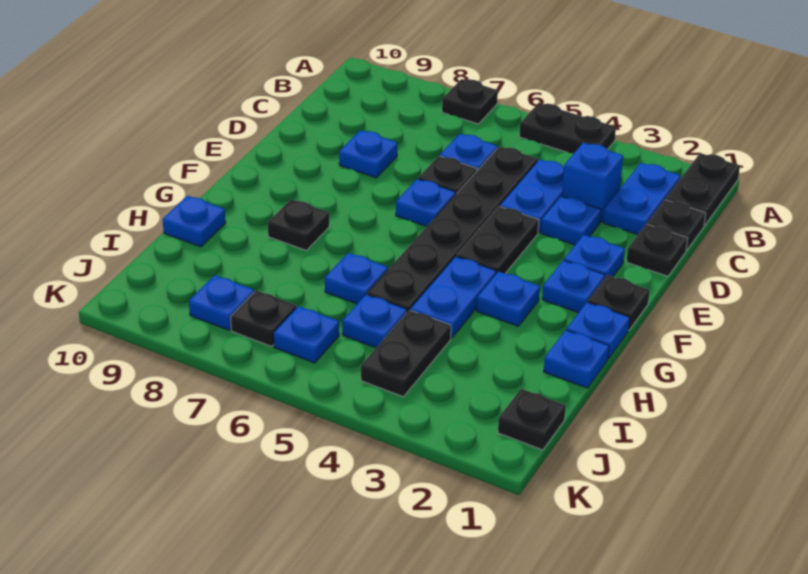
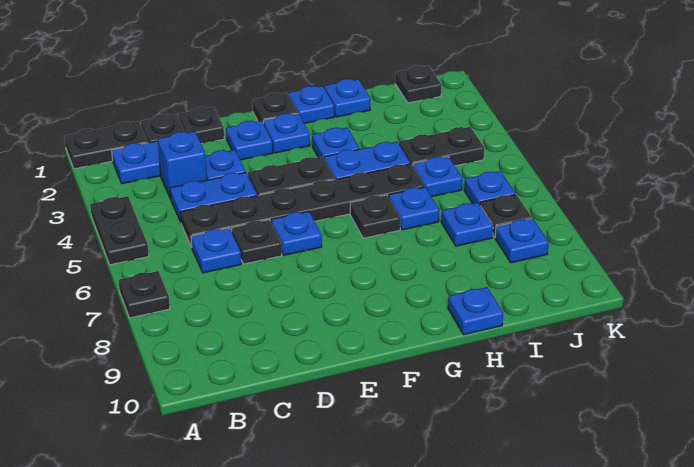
blue plate D8 level 1 -> blue plate I7 level 1
black plate G8 level 1 -> black plate G6 level 1

